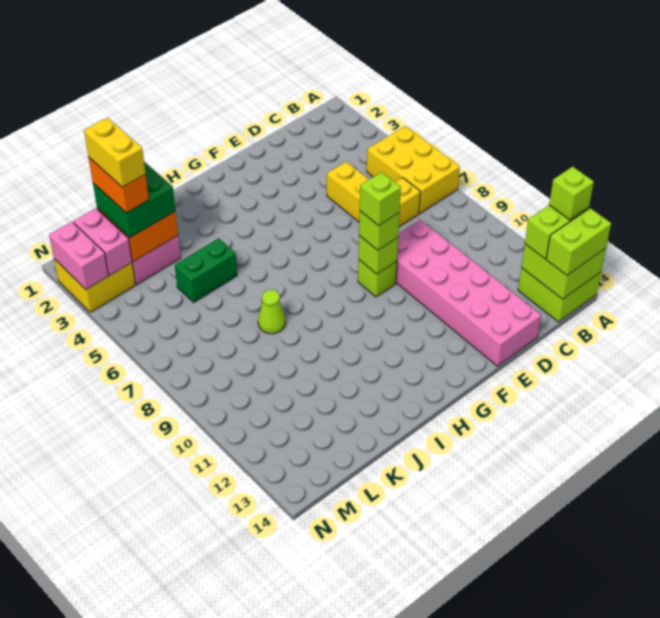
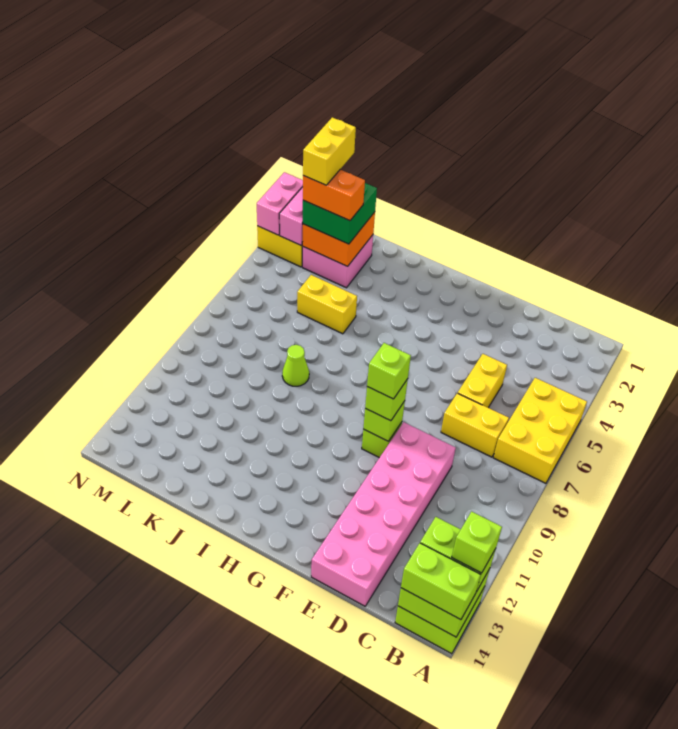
green brick J5:K5 level 1 -> yellow brick J5:K5 level 1
orange brick L2:L3 level 4 -> orange brick K3:L3 level 4

